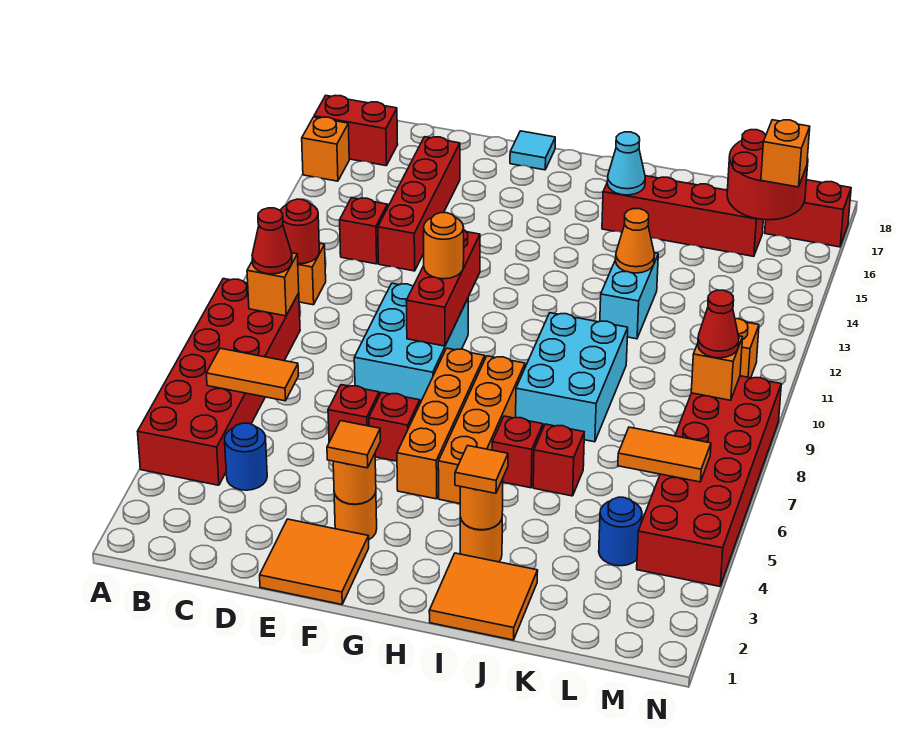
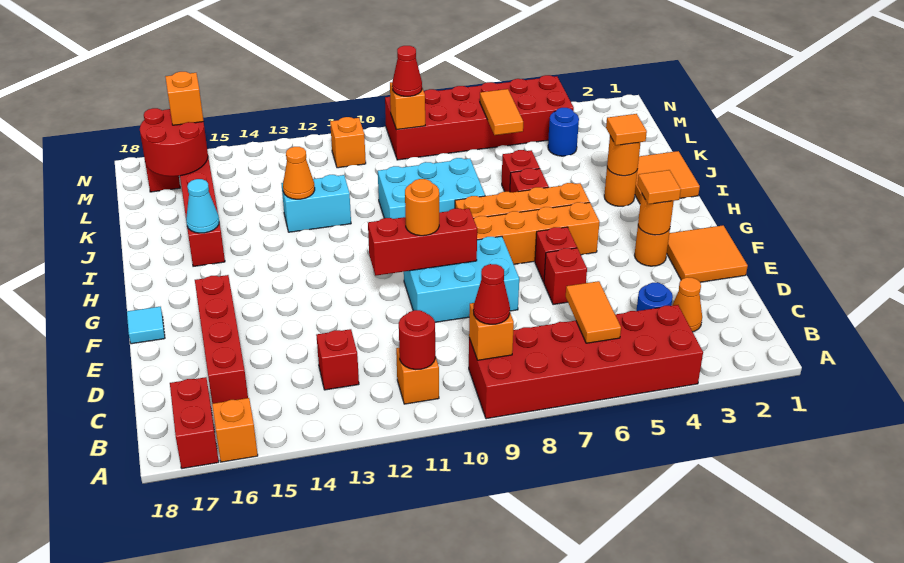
none -> orange cone C3 level 1
red brick D13:D16 level 1 -> red brick C16:F16 level 1

